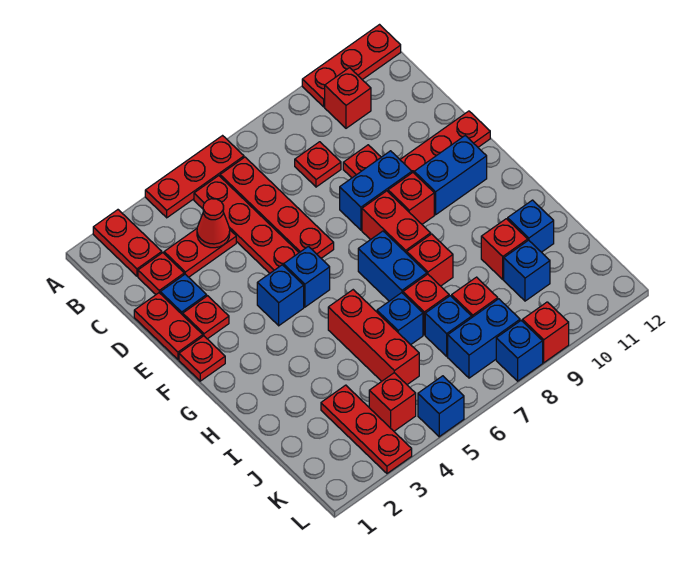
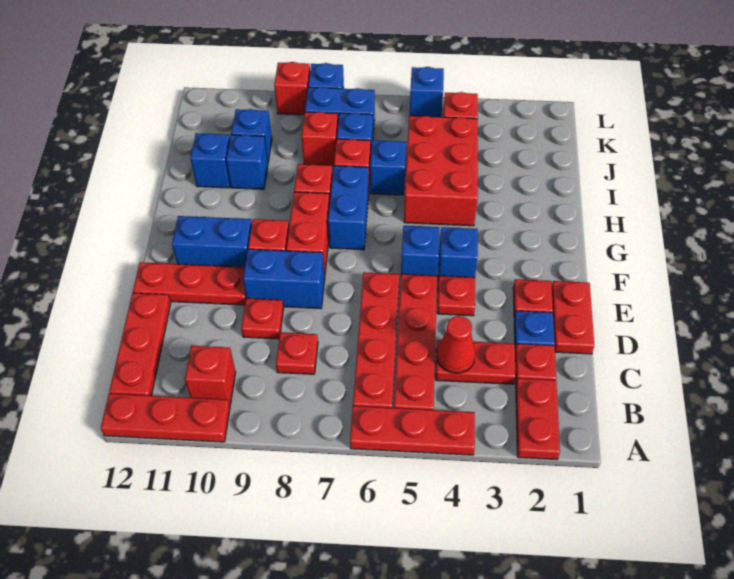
red plate F1 level 1 -> red plate E4 level 1
red brick H5:J5 level 1 -> red brick H4:J5 level 1
red brick I10 level 1 -> blue brick I10 level 1
red plate J3:L3 level 1 -> red plate B12:D12 level 1

